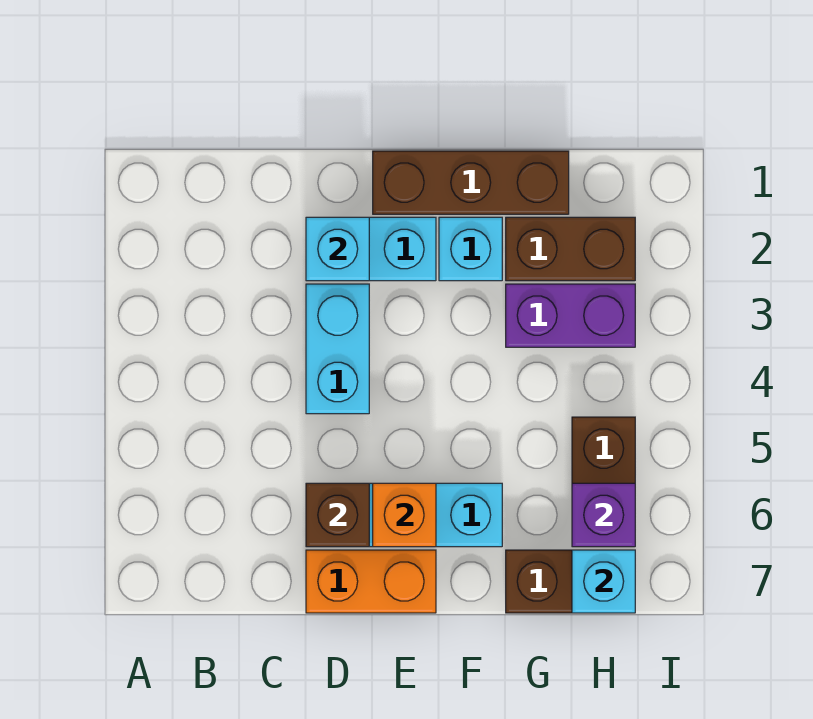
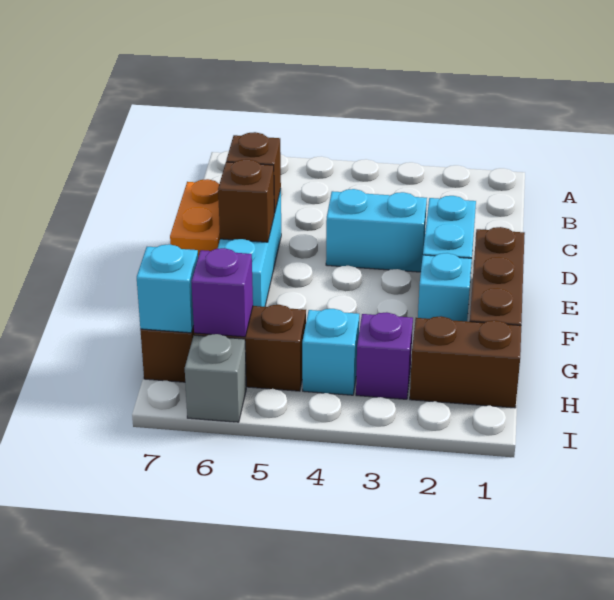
cyan brick D2 level 2 -> cyan brick H4 level 1
orange brick E6 level 2 -> brown brick E6 level 2
brown brick G2:H2 level 1 -> brown brick H1:H2 level 1
purple brick G3:H3 level 1 -> purple brick H3 level 1
none -> grey brick I6 level 1

